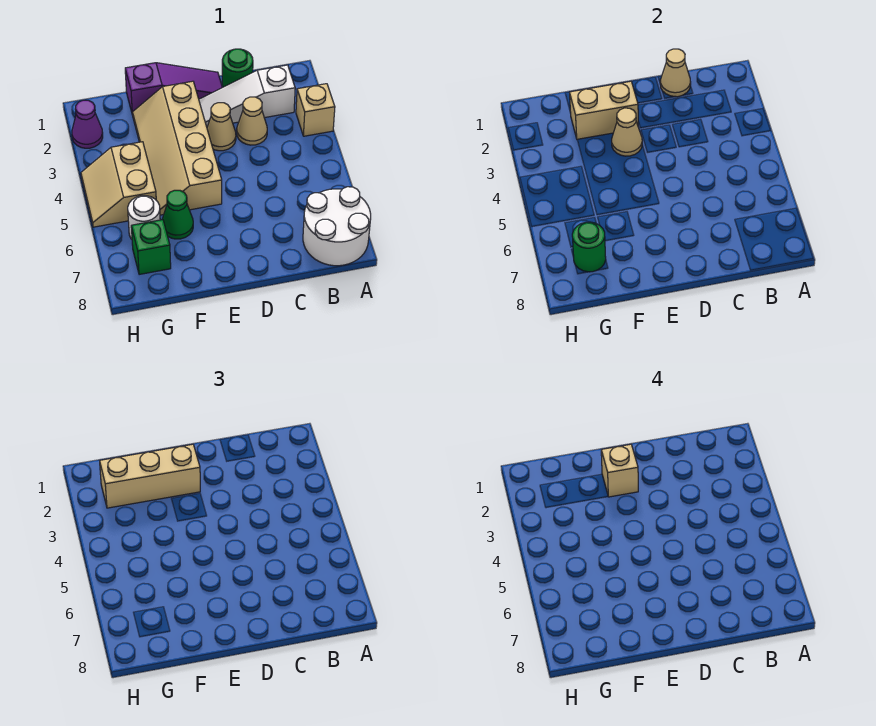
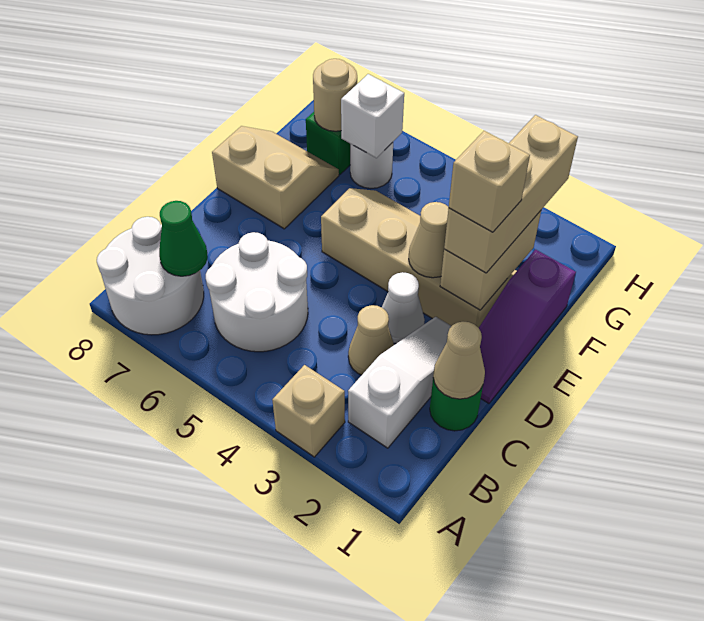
none -> white round brick B5:C6 level 1
tan cone D3 level 1 -> white cone D3 level 1
green cone F6 level 1 -> green cone B7 level 2
tan slope G4:H5 level 1 top G -> tan slope E7:F8 level 1 top E
none -> white brick G6 level 2
green round brick G7 level 2 -> tan round brick G7 level 2
purple cone H2 level 1 -> none

